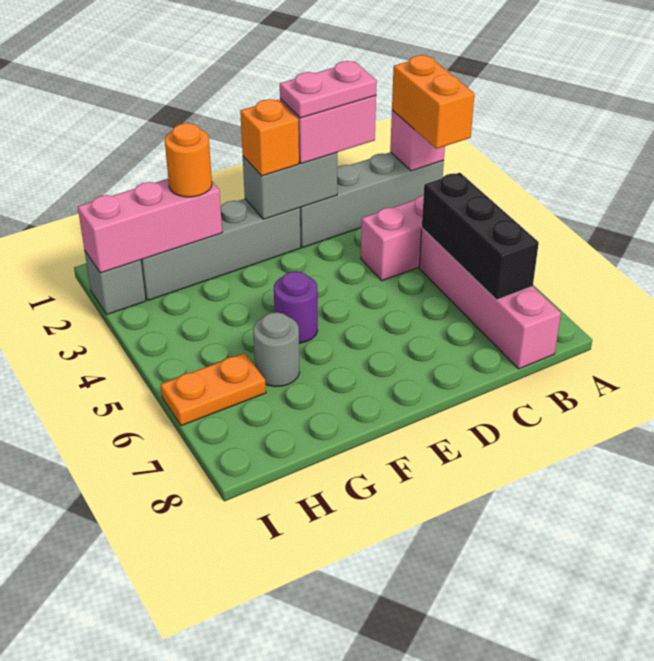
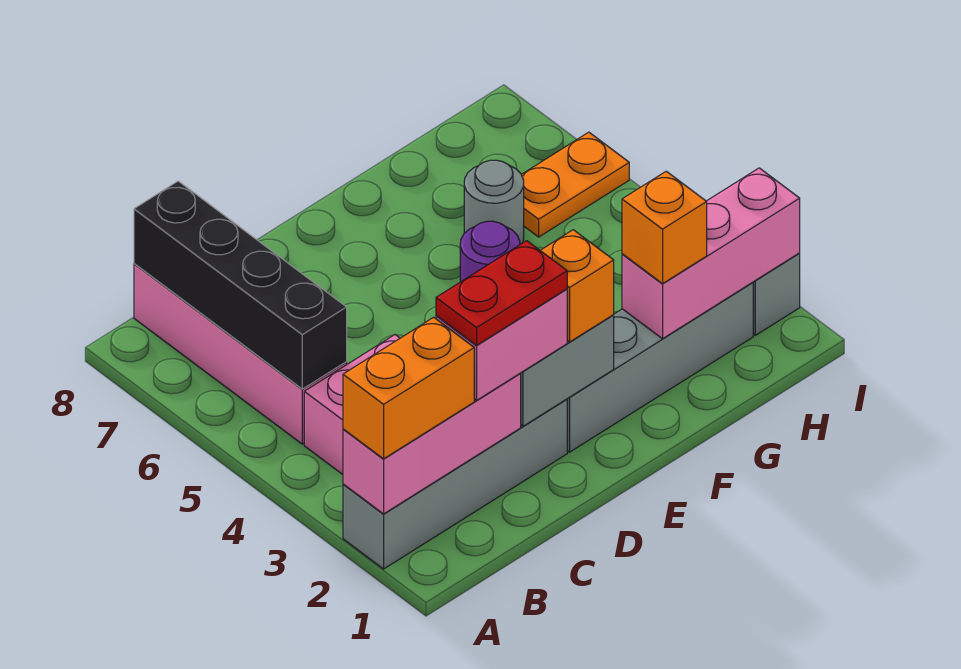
pink brick A2 level 2 -> pink brick A2:C2 level 2
orange brick A2:A3 level 3 -> orange brick A2:B2 level 3
black brick B5:B7 level 2 -> black brick B5:B8 level 2
pink plate C2:D2 level 4 -> red plate C2:D2 level 4
orange round brick G2 level 3 -> orange brick G2 level 3

